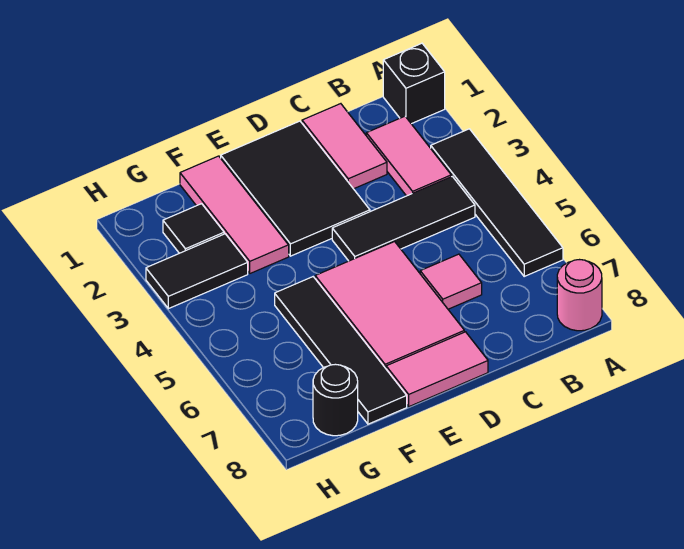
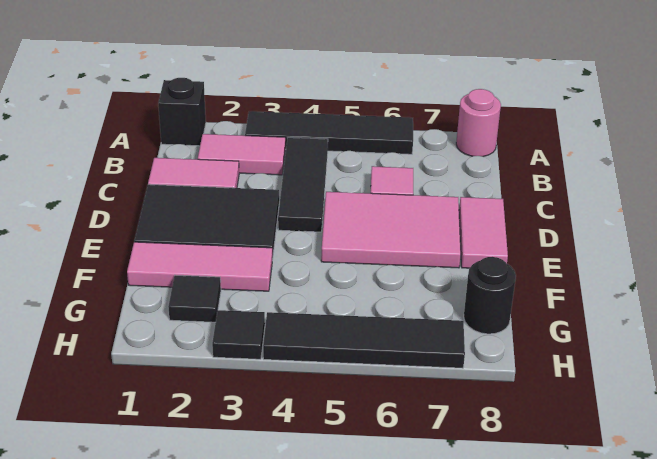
black tile F5:F8 level 1 -> black tile H4:H7 level 1
black tile G3:H3 level 1 -> black tile H3 level 1

